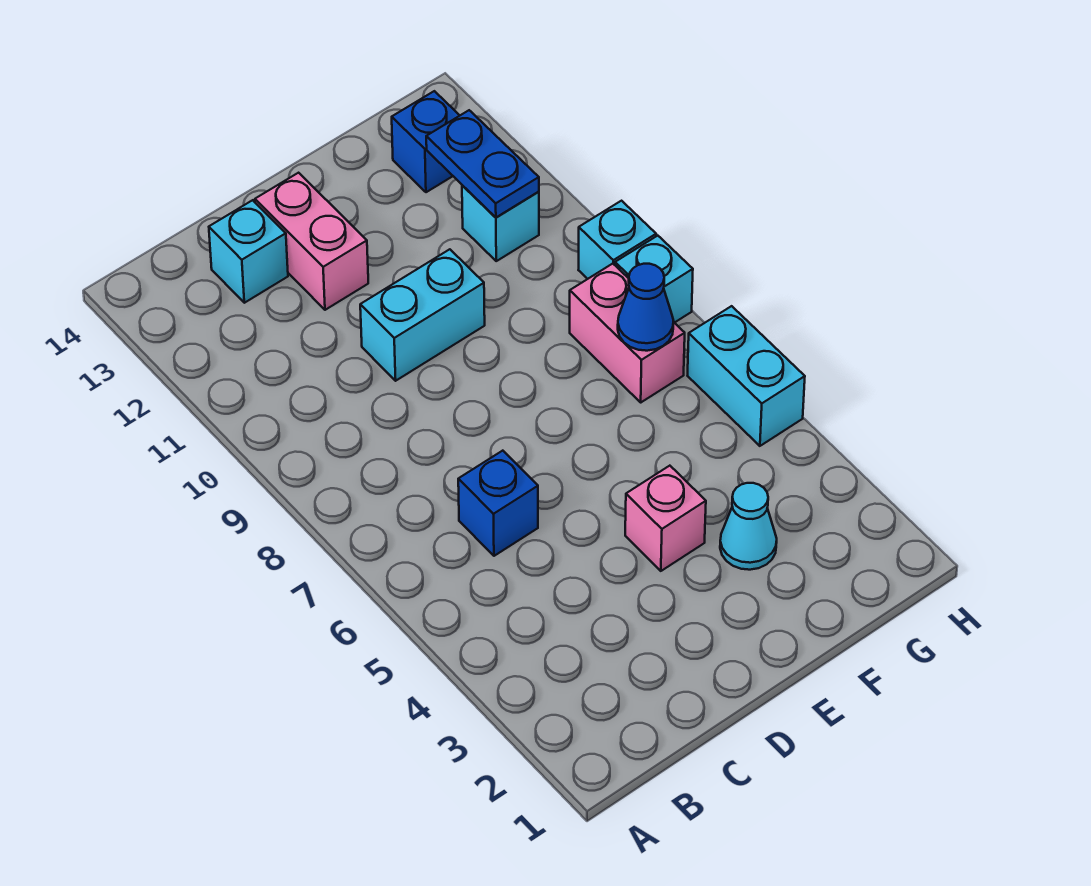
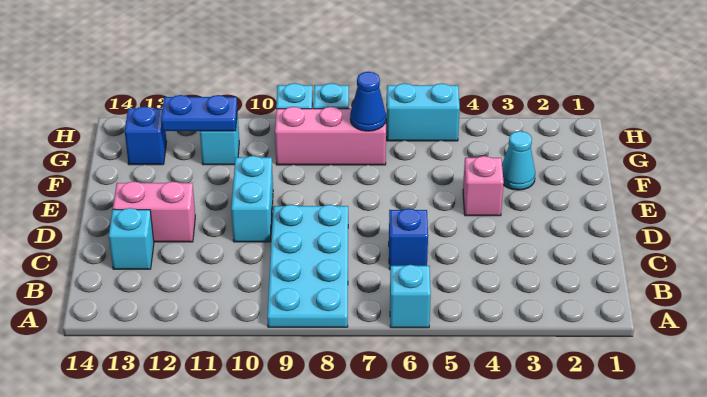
none -> cyan brick A6 level 1
none -> cyan plate A8:D9 level 1
pink brick G7:G8 level 1 -> pink brick G7:G9 level 1

